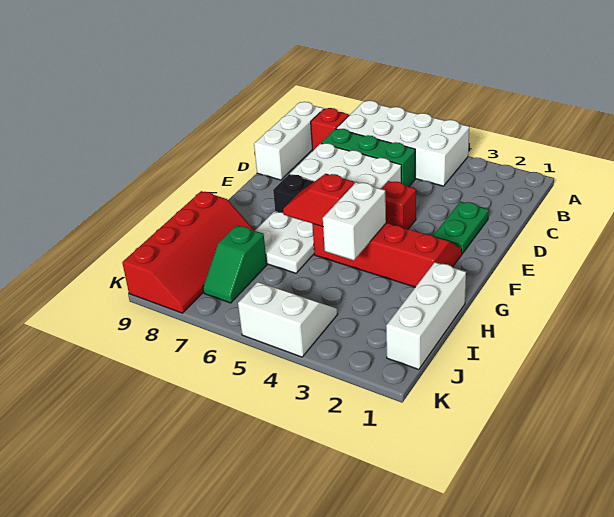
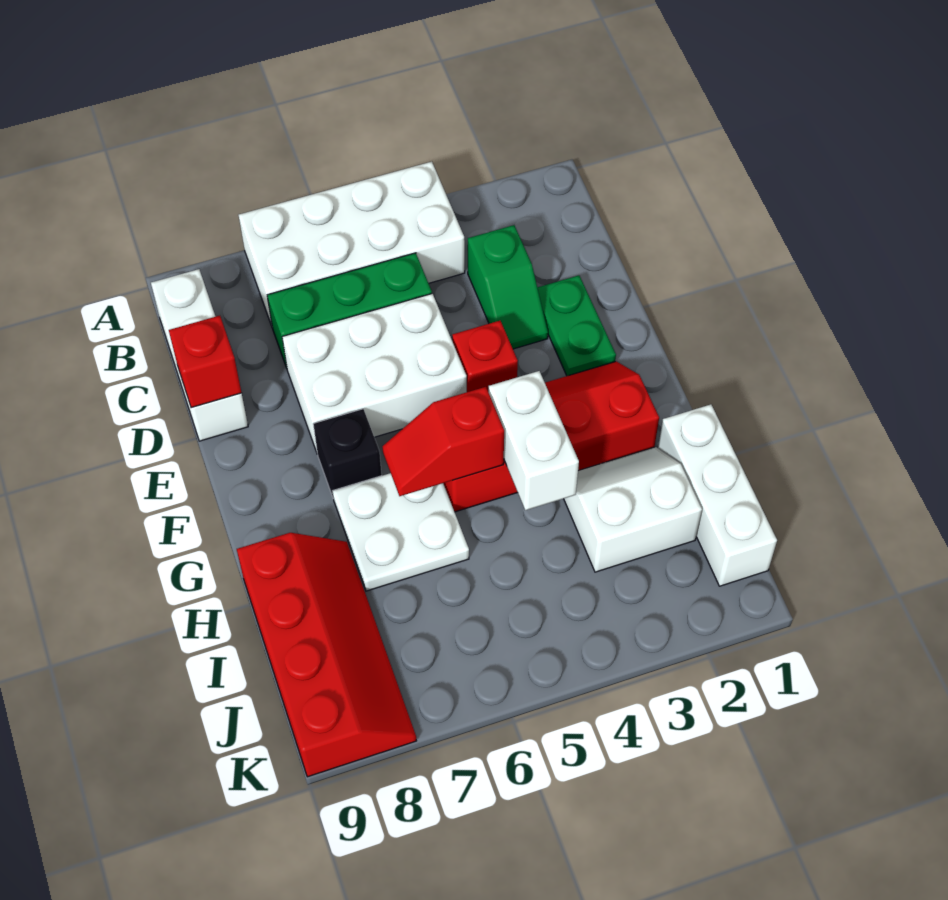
red brick B8 level 1 -> red brick D9 level 2
green slope I7:J7 level 1 top I -> green slope C3:D3 level 1 top C
white slope J4:K5 level 1 top K -> white slope H2:I3 level 1 top I

